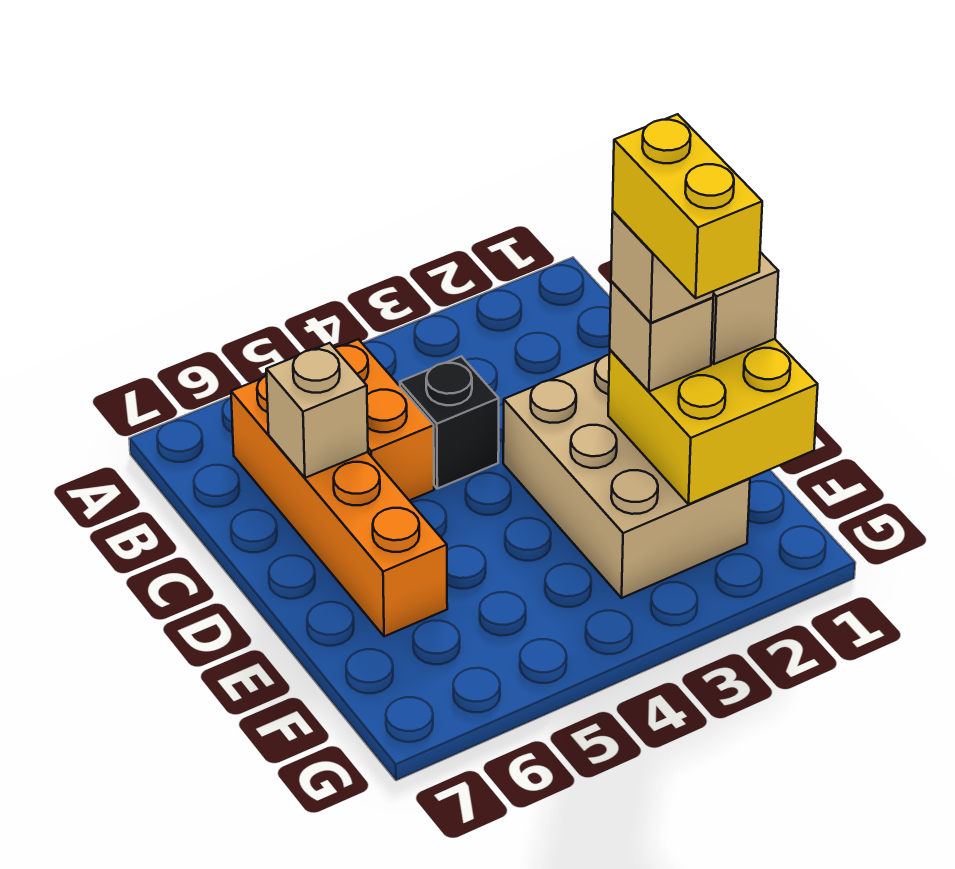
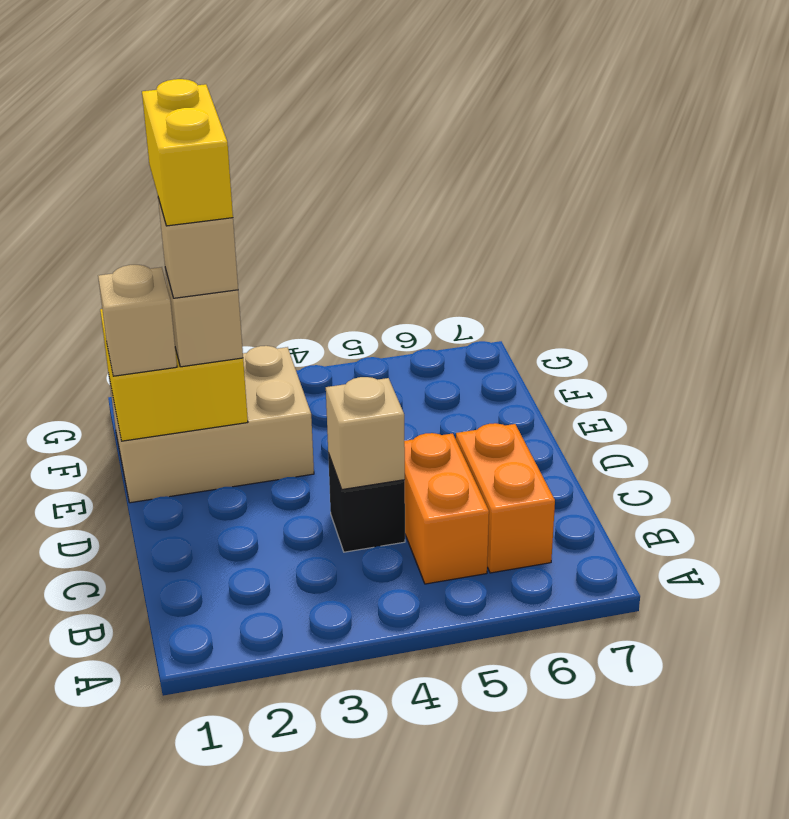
orange brick B6:E6 level 1 -> orange brick B6:C6 level 1
tan brick C6 level 2 -> tan brick C4 level 2
tan brick D2:F3 level 1 -> tan brick E1:F3 level 1

